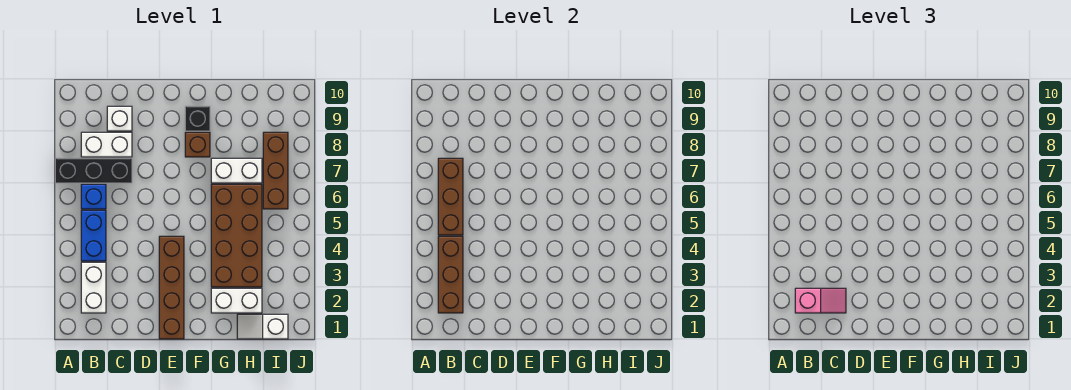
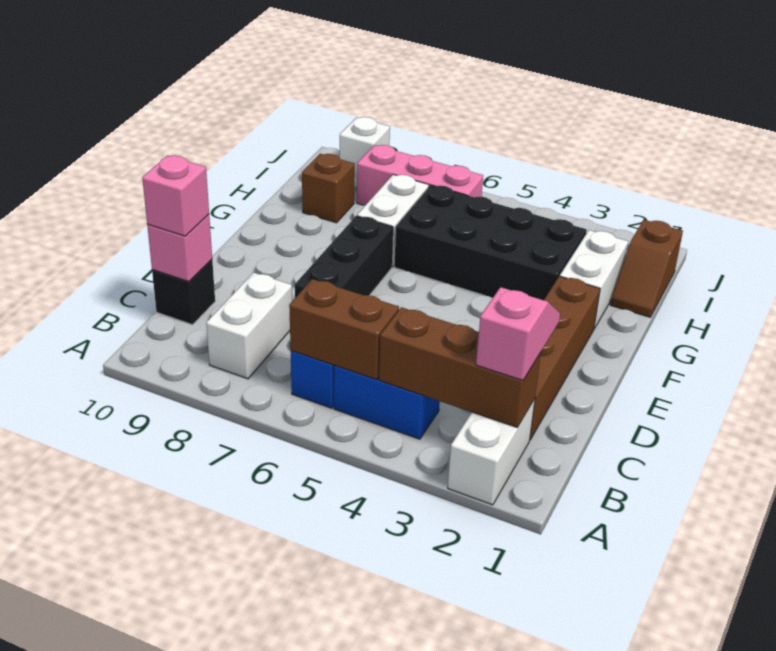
black brick A7:C7 level 1 -> black brick D7:F7 level 1
white brick B2:B3 level 1 -> white brick A2:B2 level 1
brown brick B5:B7 level 2 -> brown brick B5:B6 level 2
white brick C9 level 1 -> white brick J9 level 1
none -> pink brick C10 level 2
none -> pink brick C10 level 3
brown brick E1:E4 level 1 -> brown brick C2:F2 level 1
brown brick F8 level 1 -> brown brick H9 level 1
black brick F9 level 1 -> black brick C10 level 1
brown brick G3:H6 level 1 -> black brick G3:H6 level 1
white slope H1:I1 level 1 top I -> brown slope H1:I1 level 1 top I
brown brick I6:I8 level 1 -> pink brick I6:I8 level 1

